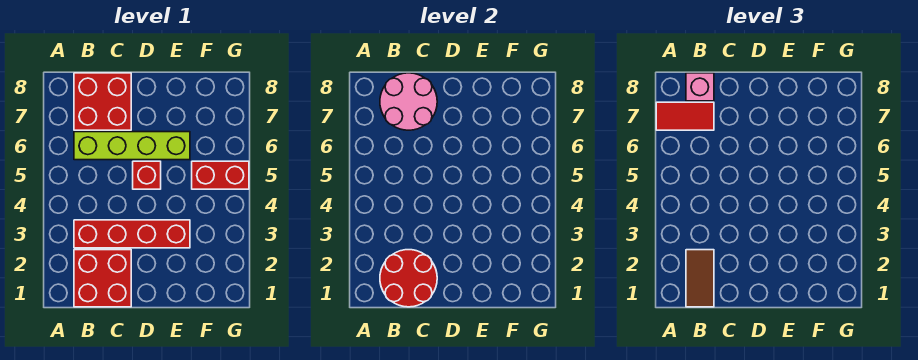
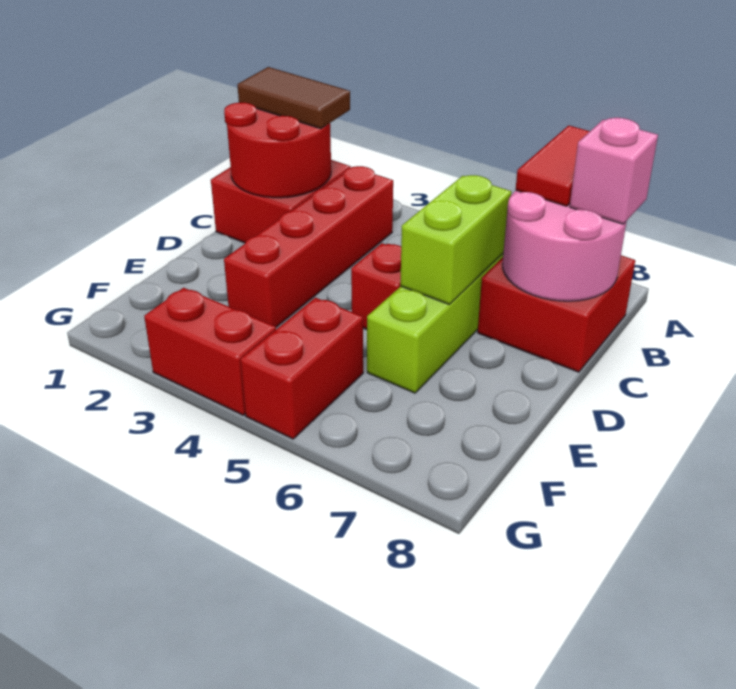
none -> lime brick C6:D6 level 2
none -> red brick G3:G4 level 1

